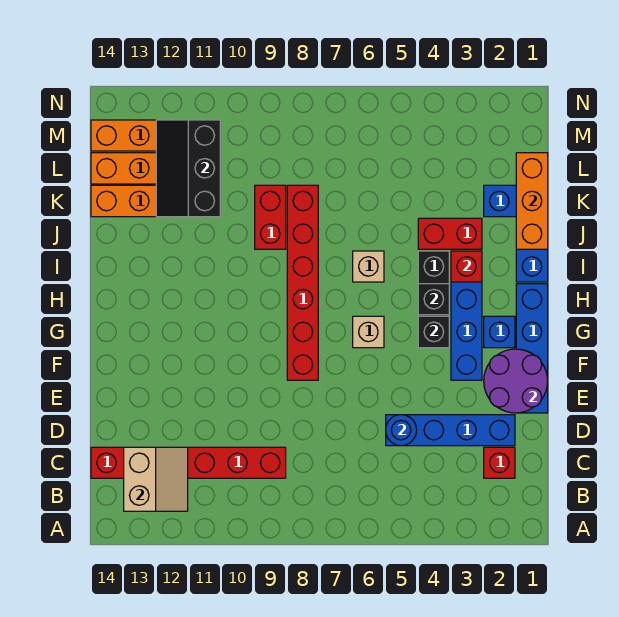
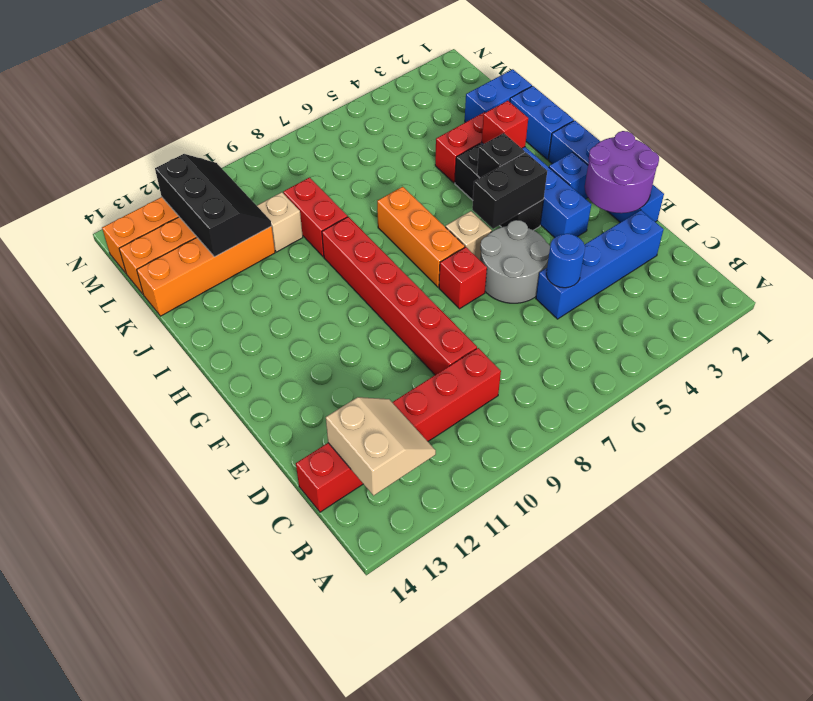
red brick C2 level 1 -> red brick F7 level 1
none -> grey round brick E5:F6 level 1
red brick F8:K8 level 1 -> red brick D9:I9 level 1
black brick G4 level 2 -> black brick G4:G5 level 2
tan brick I6 level 1 -> tan brick K10 level 1
orange brick J1:L1 level 2 -> orange brick G7:I7 level 1
black slope K11:M12 level 2 top 11 -> black slope K11:M12 level 2 top 12

